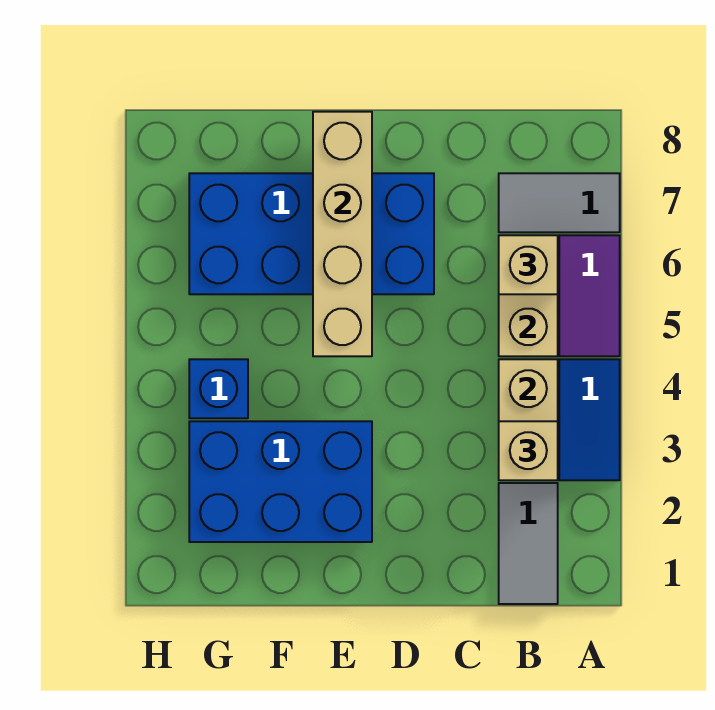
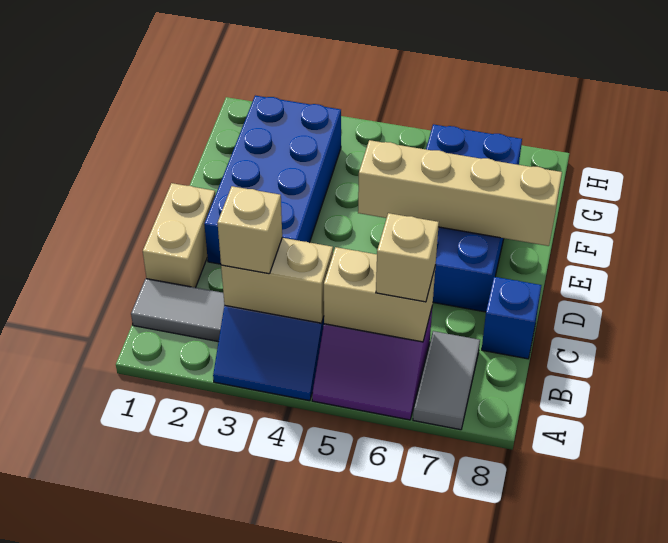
none -> tan brick C1:D1 level 1
blue brick E2:G3 level 1 -> blue brick D2:G3 level 1
blue brick G4 level 1 -> blue brick C8 level 1

